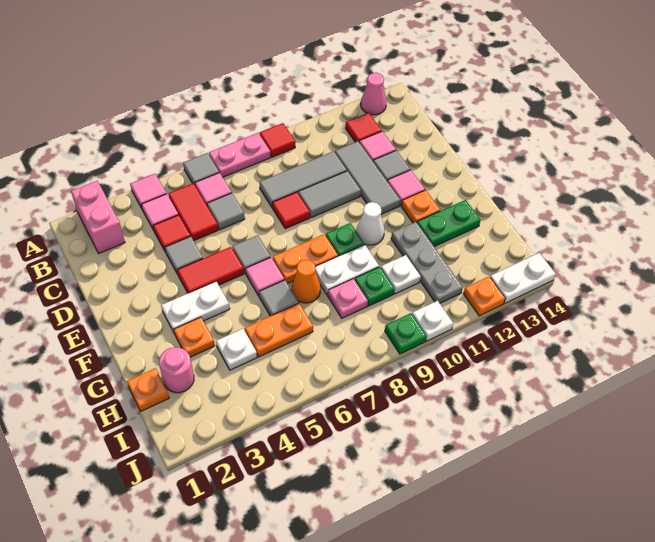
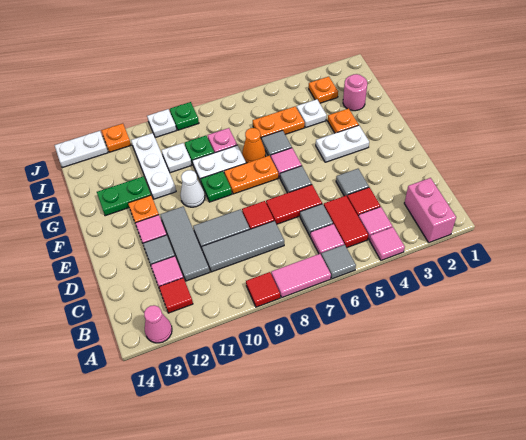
pink plate A7:A8 level 1 -> pink tile A7:A8 level 1
red tile E4:E5 level 1 -> red tile D6:D7 level 1
grey plate G11:I11 level 1 -> white plate G11:I11 level 1
orange plate H1 level 1 -> orange plate I3 level 1

